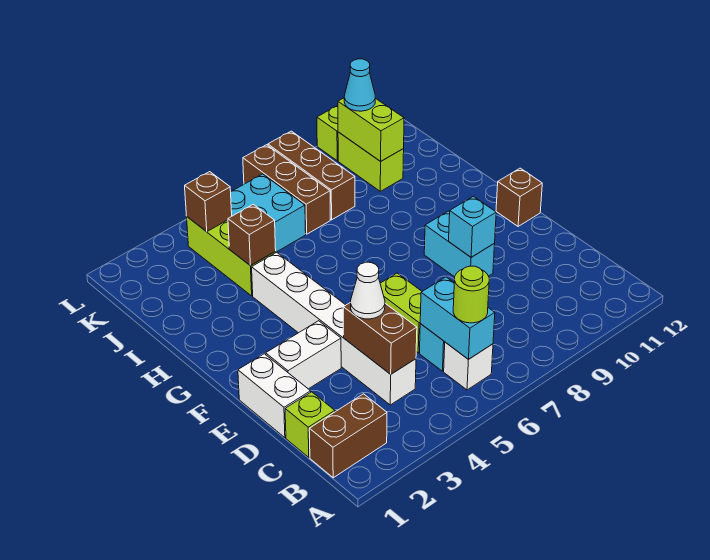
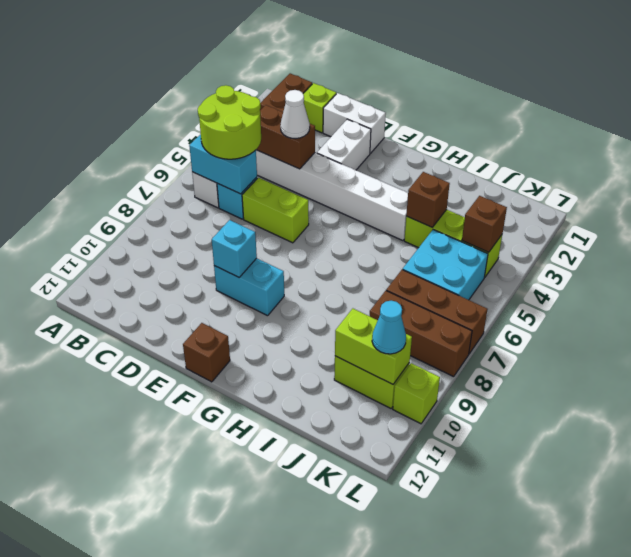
lime round brick B6 level 3 -> lime round brick B5:C6 level 3

